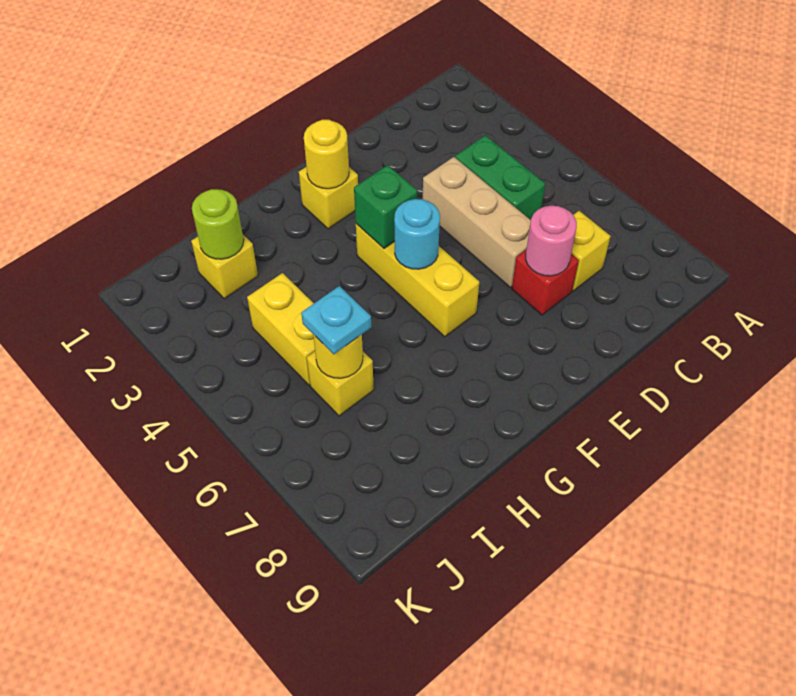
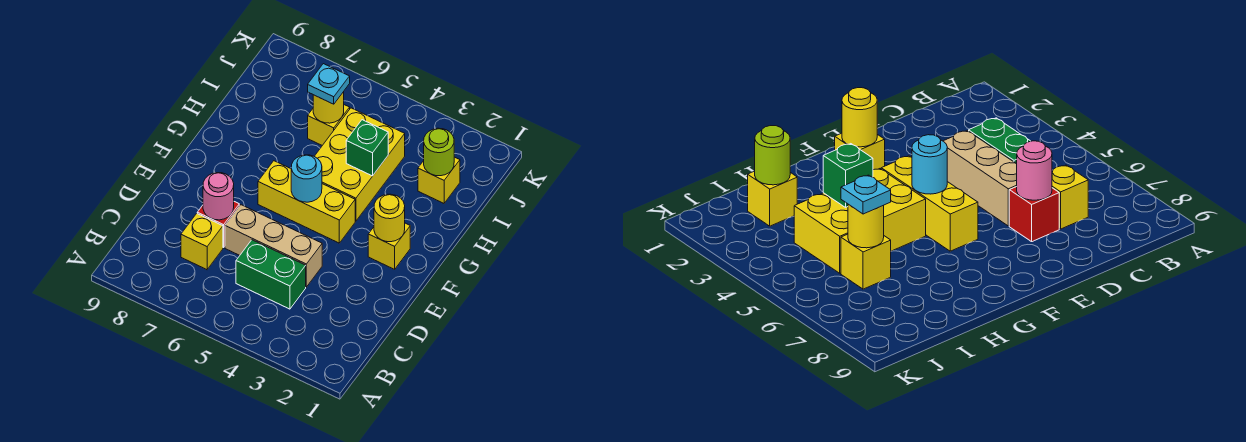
green brick F4 level 2 -> green brick H4 level 2
yellow brick I4:I5 level 1 -> yellow brick G4:I5 level 1

